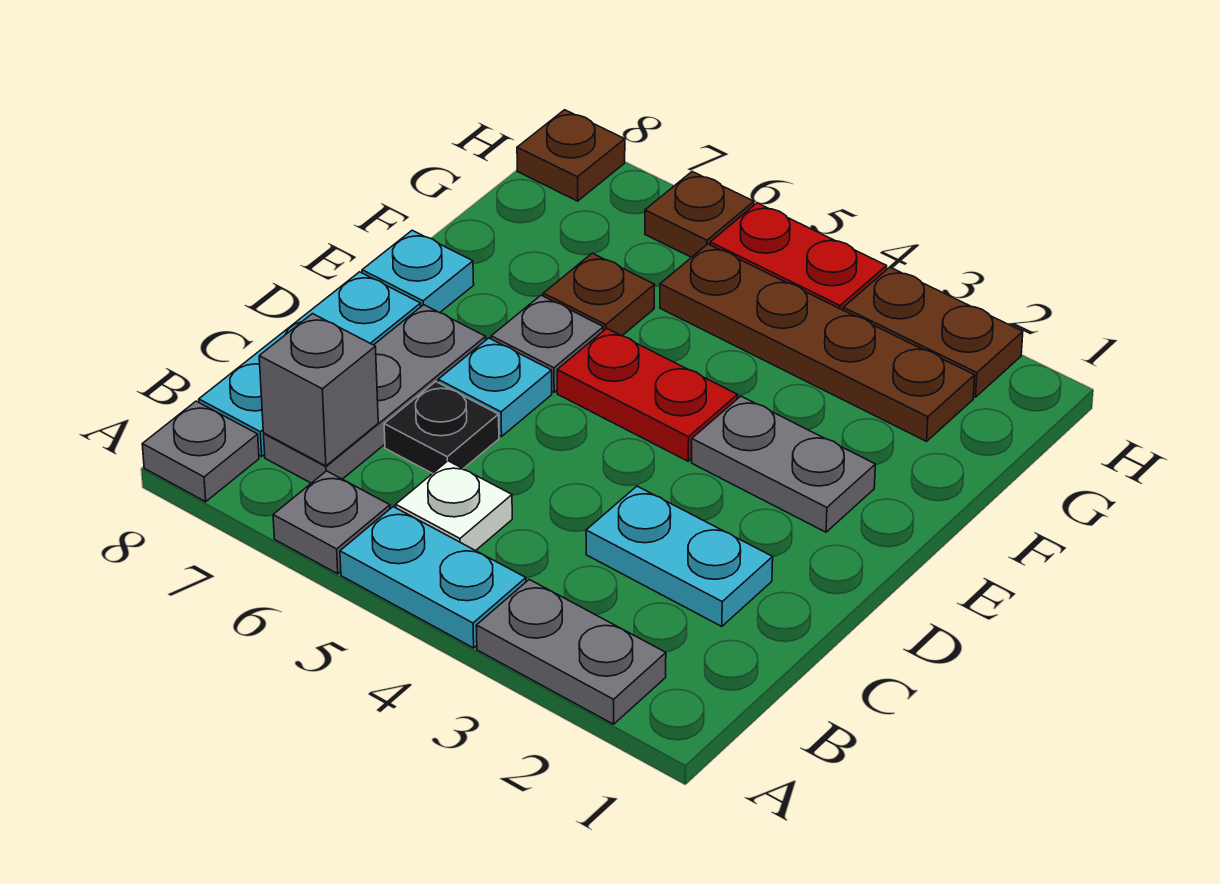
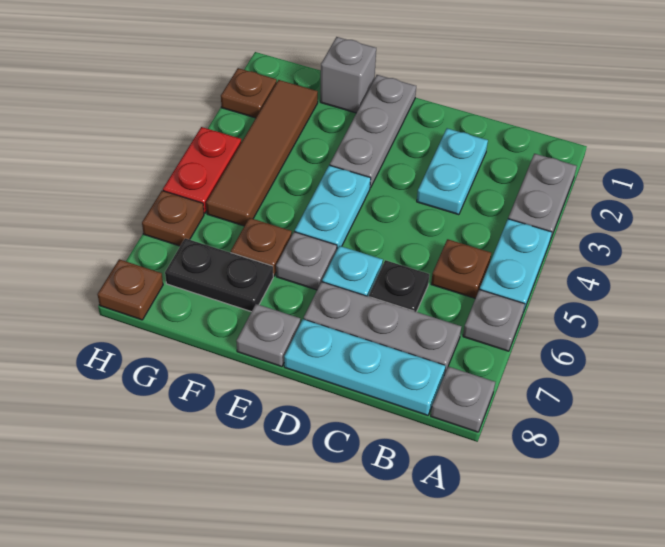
white plate B5 level 1 -> brown plate B5 level 1
grey brick B7 level 2 -> grey brick F1 level 1
grey plate E2:E3 level 1 -> grey plate E1:E3 level 1
red plate E4:E5 level 1 -> cyan plate E4:E5 level 1
cyan plate E8 level 1 -> grey plate E8 level 1
none -> black plate F7:G7 level 1
brown plate G2:G5 level 1 -> brown tile G2:G5 level 1
brown plate H2:H3 level 1 -> brown plate H2 level 1

